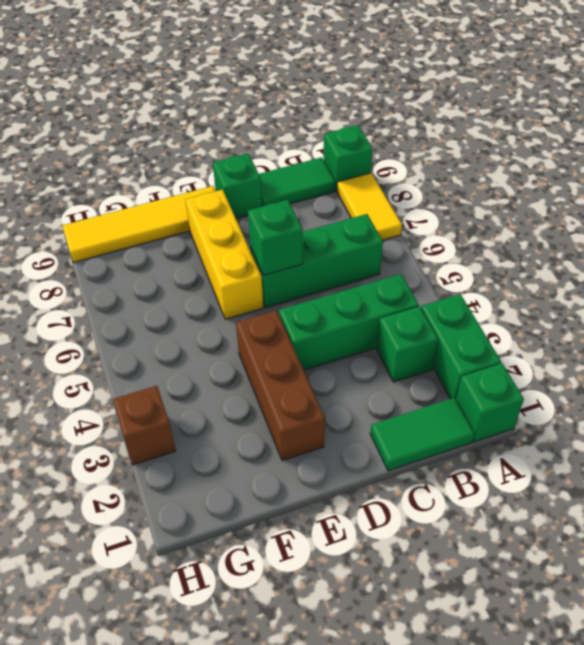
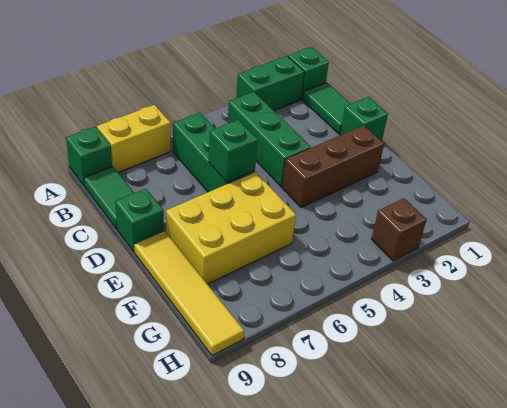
yellow tile A7:A8 level 1 -> yellow brick A7:A8 level 1
green brick B3 level 1 -> green brick D1 level 1
yellow brick E6:E8 level 1 -> yellow brick E6:F8 level 1

